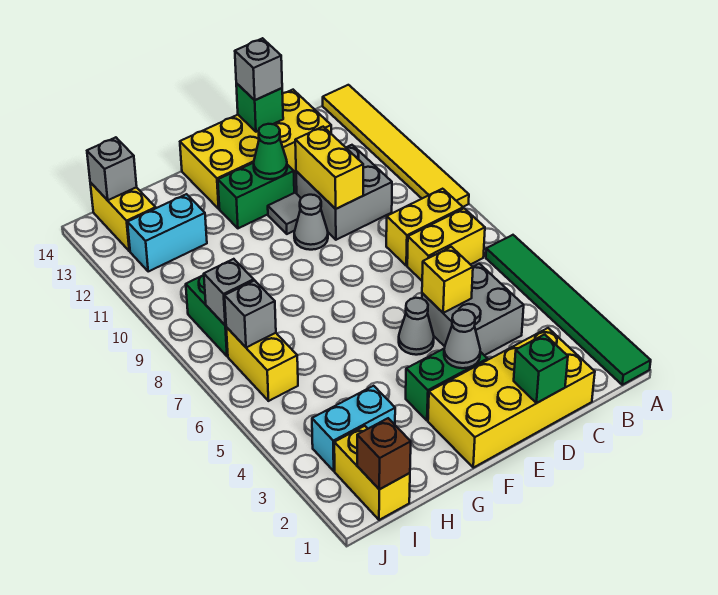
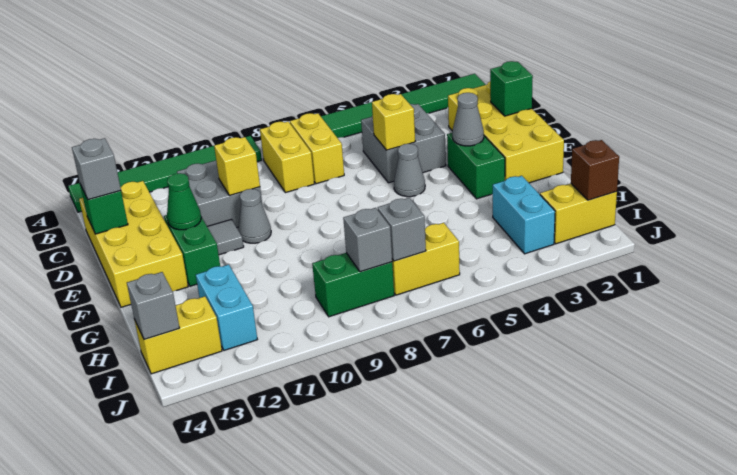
yellow tile A9:A14 level 1 -> green tile A9:A14 level 1
yellow brick D10:D11 level 2 -> yellow brick D10 level 2

